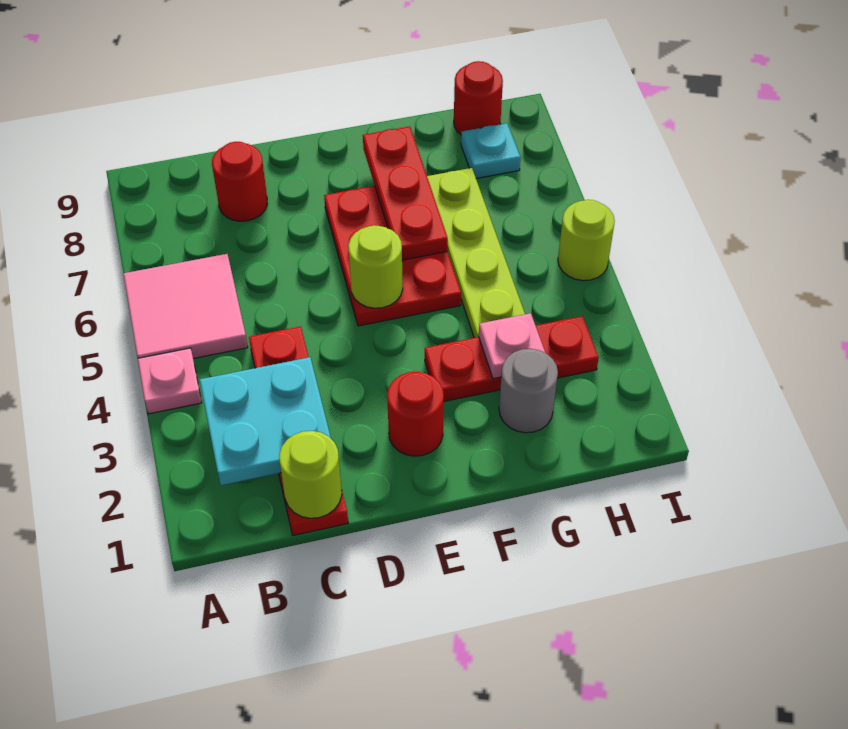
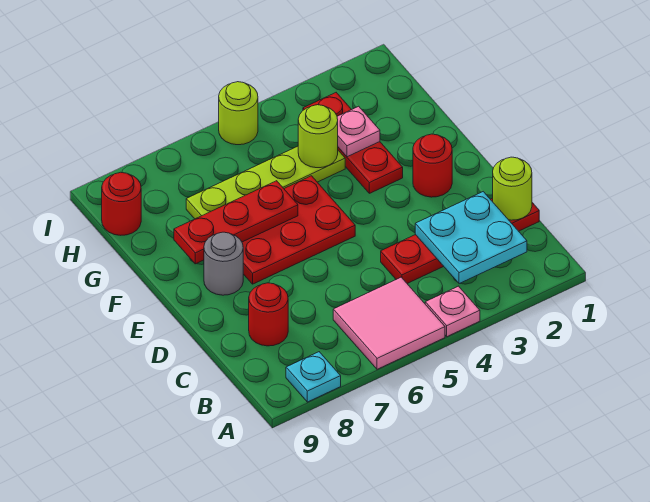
lime round brick E5 level 2 -> lime round brick G4 level 2
grey round brick G2 level 1 -> grey round brick E8 level 1
cyan plate H8 level 1 -> cyan plate A8 level 1

